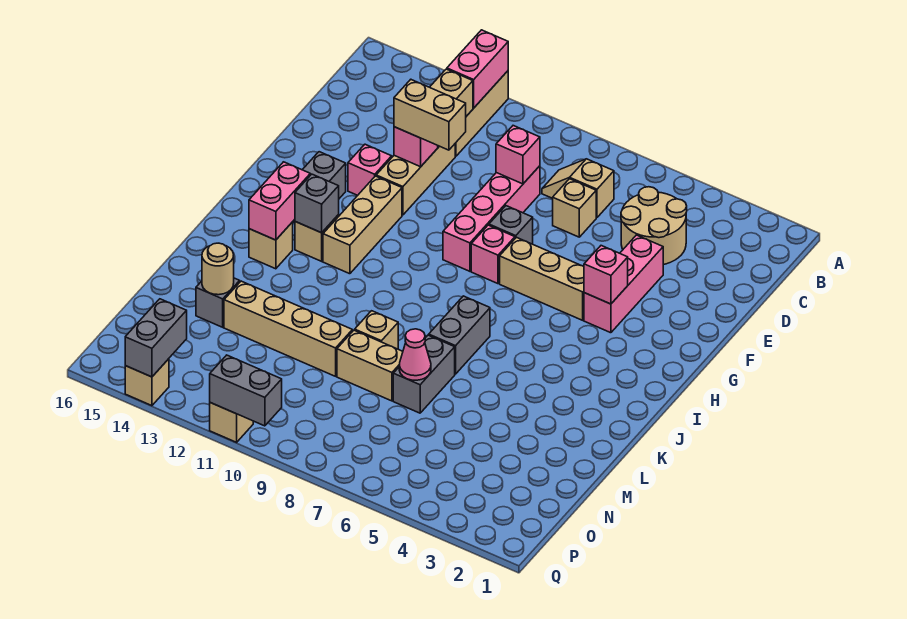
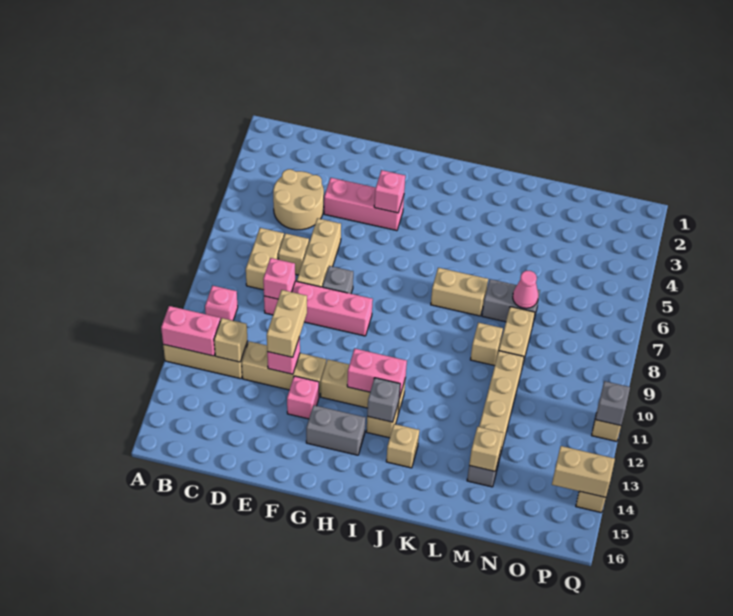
tan slope C7:C8 level 1 top 7 -> tan brick C7:C8 level 1
tan brick G5:G7 level 1 -> tan brick E6:E8 level 1
pink brick G8 level 1 -> pink brick B10 level 1
pink brick I14:J14 level 2 -> pink brick H12:I12 level 2
grey brick J7:K7 level 1 -> tan brick J7:K7 level 1
tan round brick M14 level 2 -> tan brick M14 level 2
grey brick P14:Q14 level 2 -> tan brick P14:Q14 level 2
grey brick Q10:Q11 level 2 -> grey brick Q11 level 2

